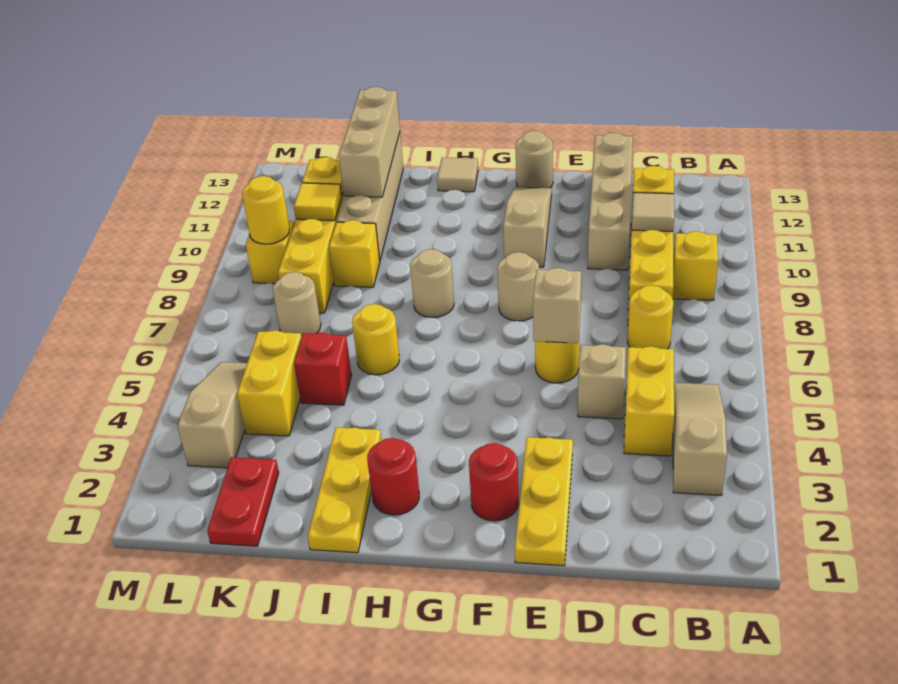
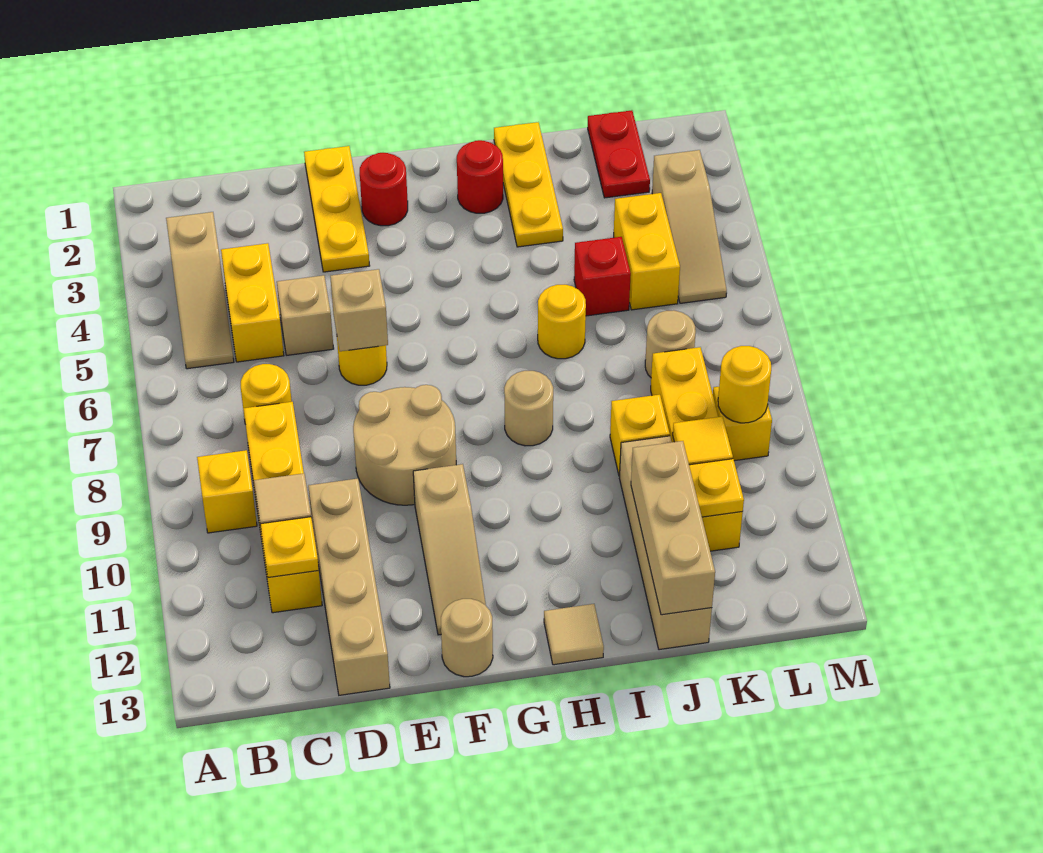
tan round brick F8 level 1 -> tan round brick E8:F9 level 1

